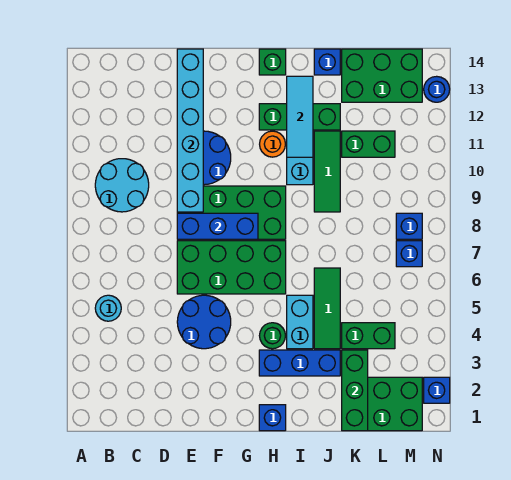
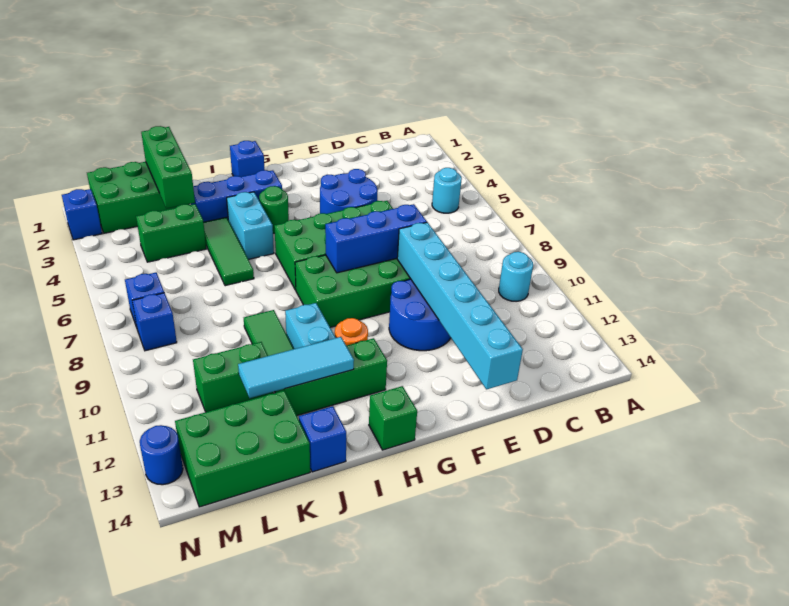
cyan round brick B9:C10 level 1 -> cyan round brick B10 level 1
cyan tile I11:I13 level 2 -> cyan tile I12:K12 level 2

